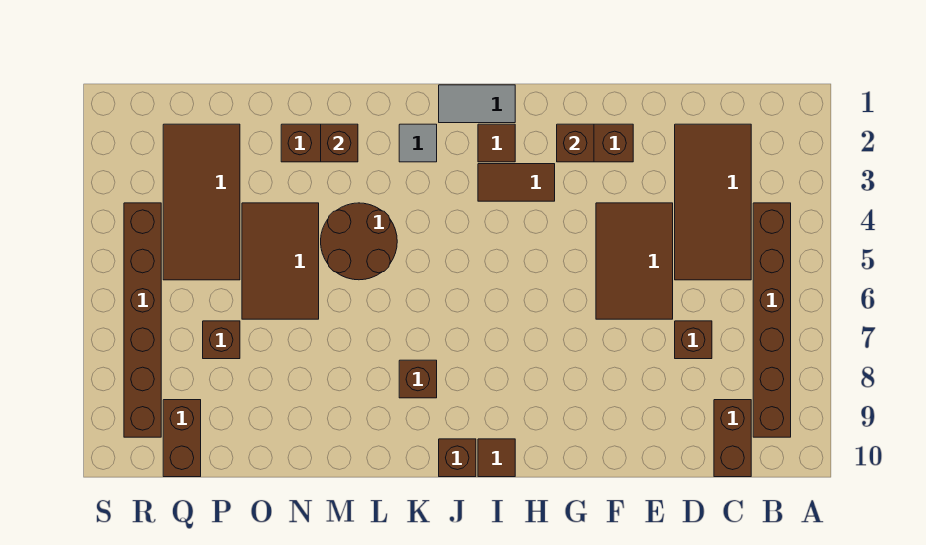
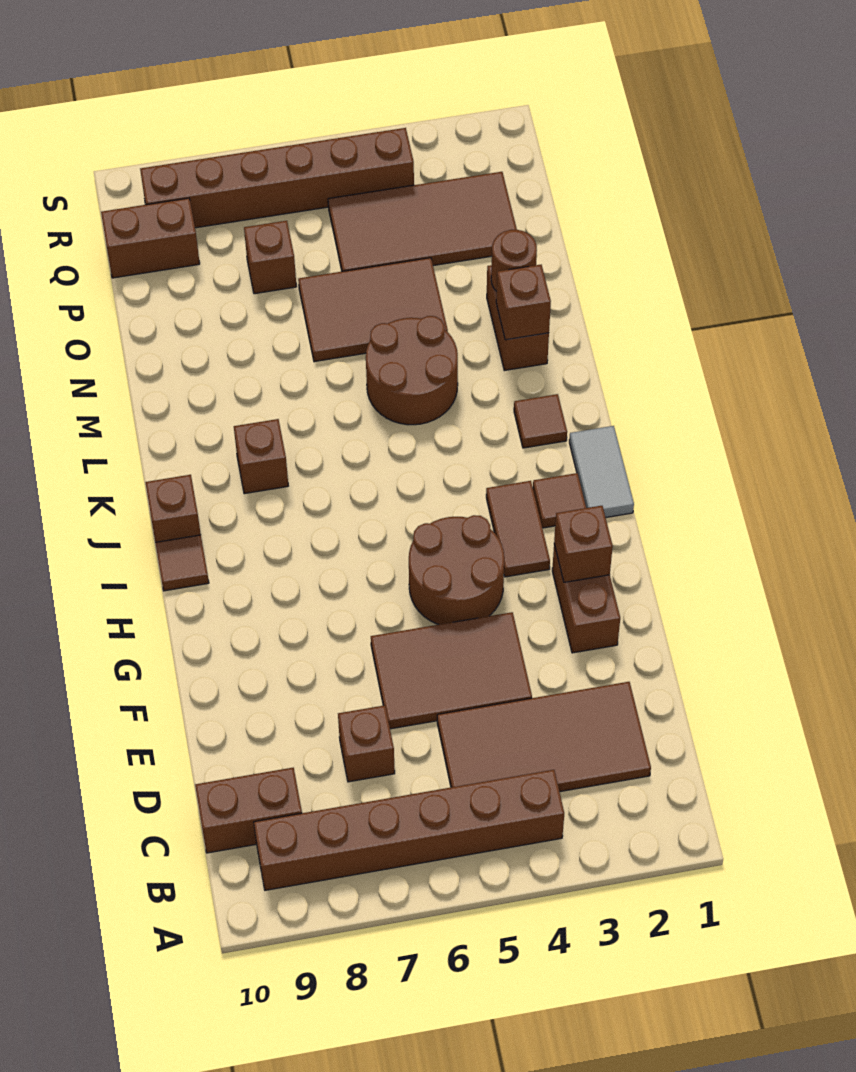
none -> brown round brick G4:H5 level 1
grey tile K2 level 1 -> brown tile K2 level 1
none -> brown round brick N2 level 2

